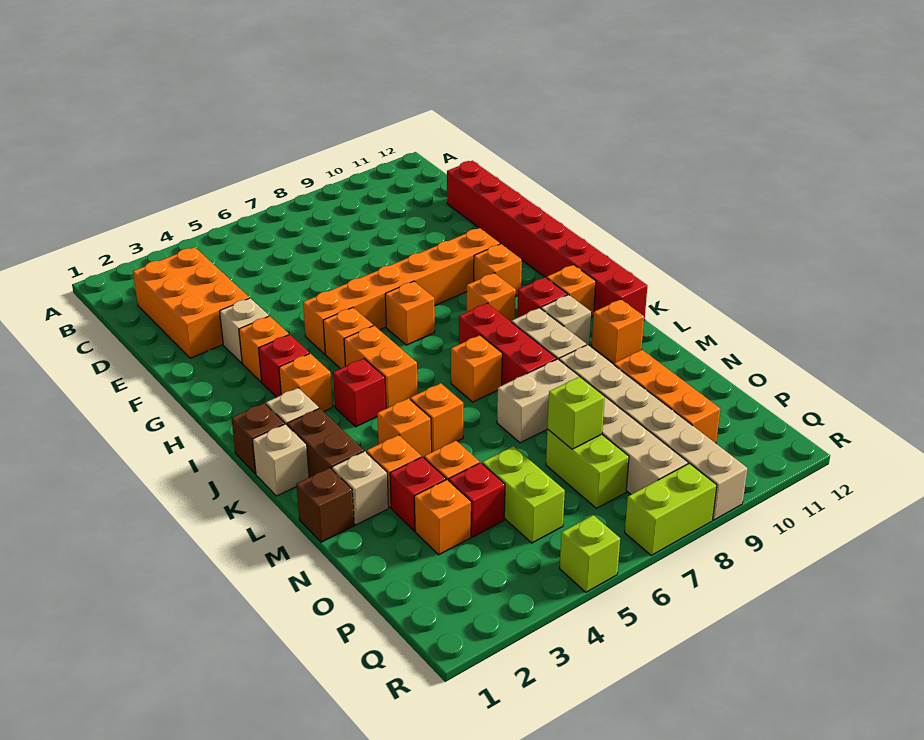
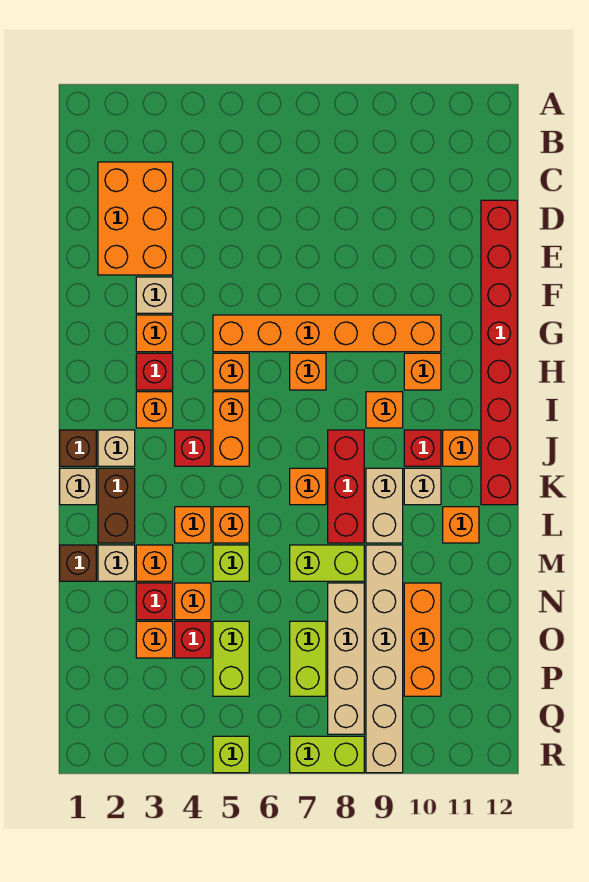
tan brick M7:M8 level 1 -> lime brick M7:M8 level 1
lime brick O7 level 2 -> lime brick M5 level 1

